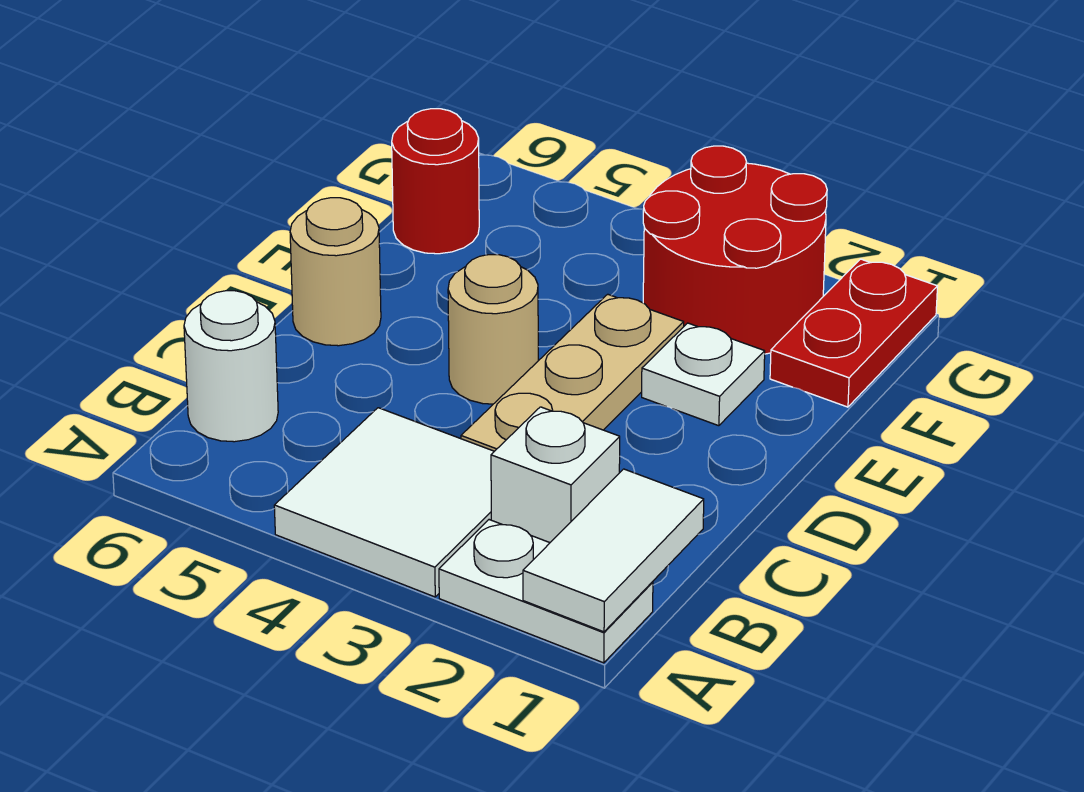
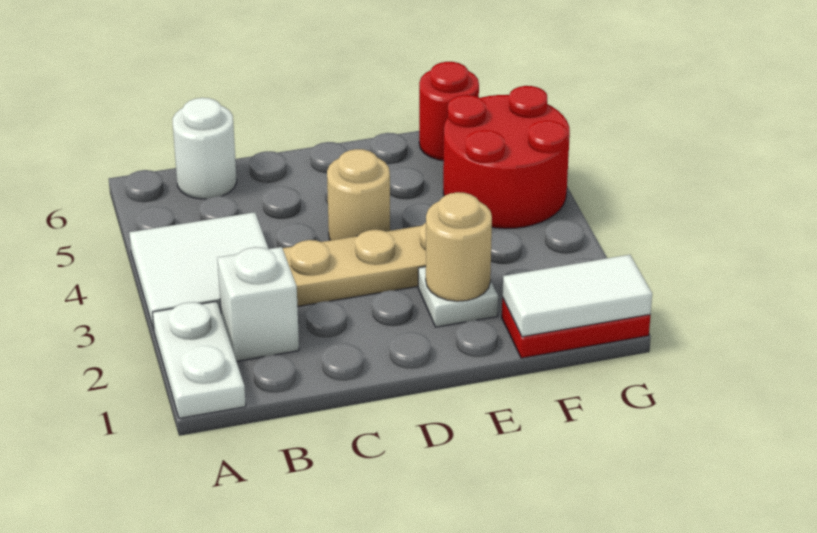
white tile A1:B1 level 2 -> white tile F1:G1 level 2
tan round brick D6 level 1 -> tan round brick E2 level 2
red round brick F2:G3 level 1 -> red round brick F4:G5 level 1

